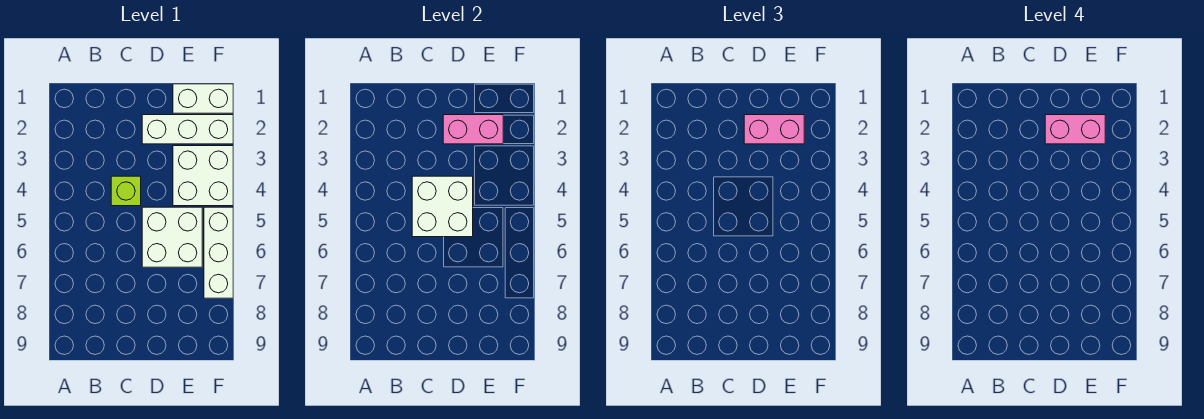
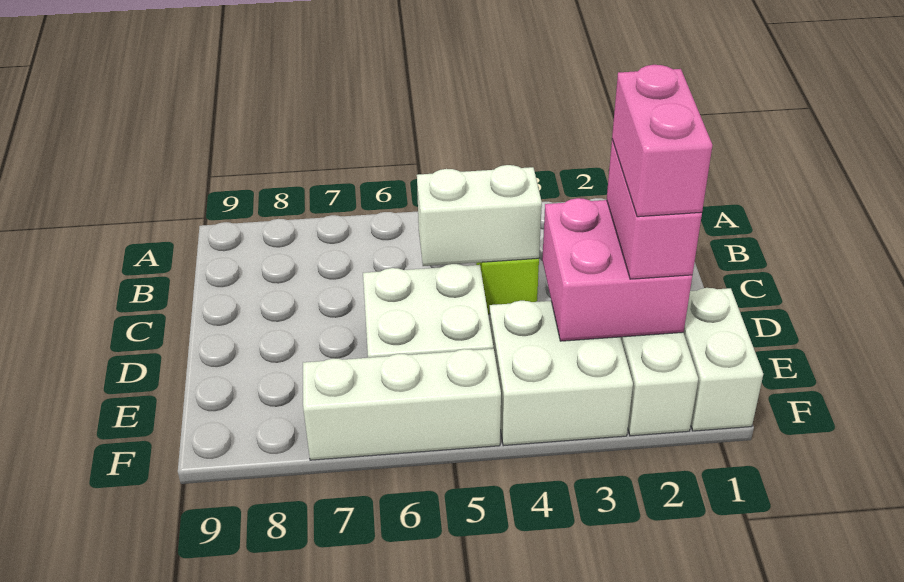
white brick C4:D5 level 2 -> white brick C4:C5 level 2
pink brick D2:E2 level 2 -> pink brick D2:E3 level 2

